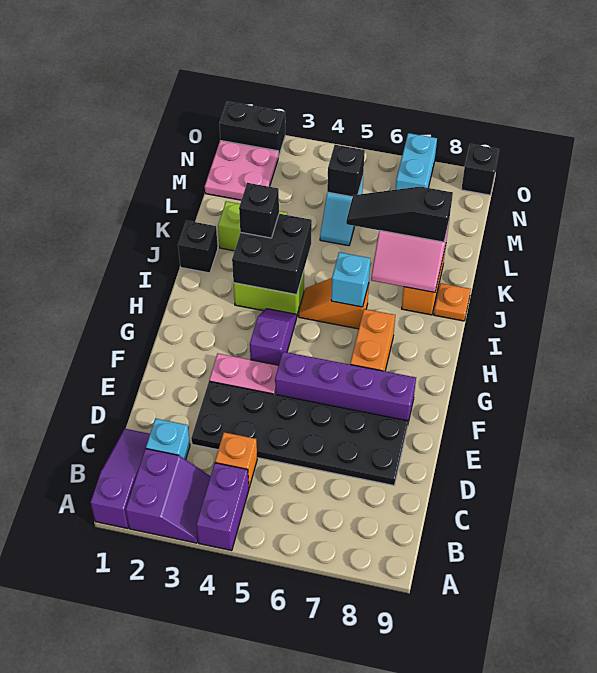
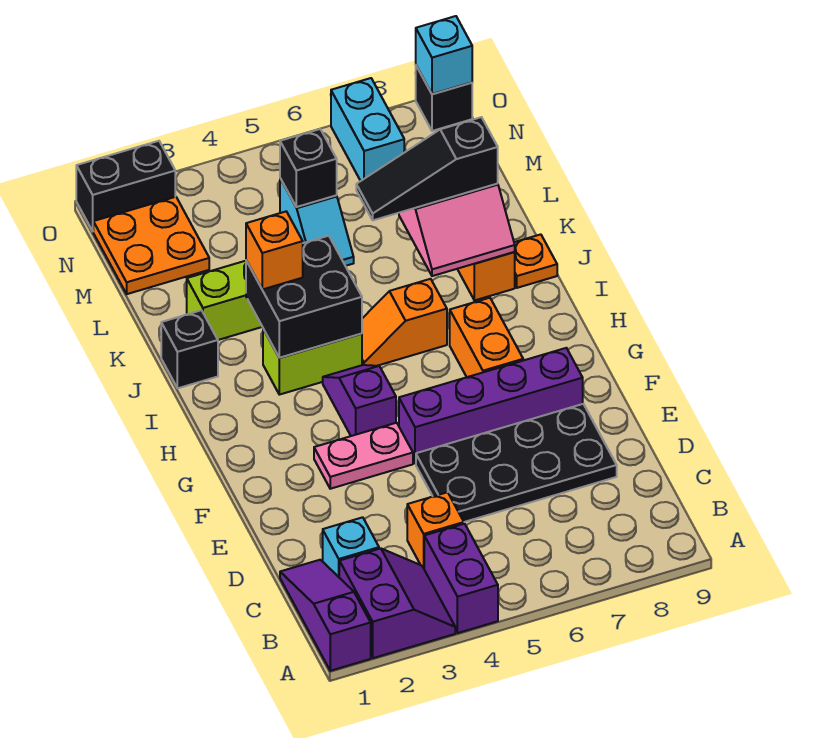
black plate D3:E8 level 1 -> black plate D5:E8 level 1
cyan brick I6 level 2 -> cyan brick O9 level 2
black brick J3 level 3 -> orange brick J3 level 3
pink plate M1:N2 level 1 -> orange plate M1:N2 level 1

